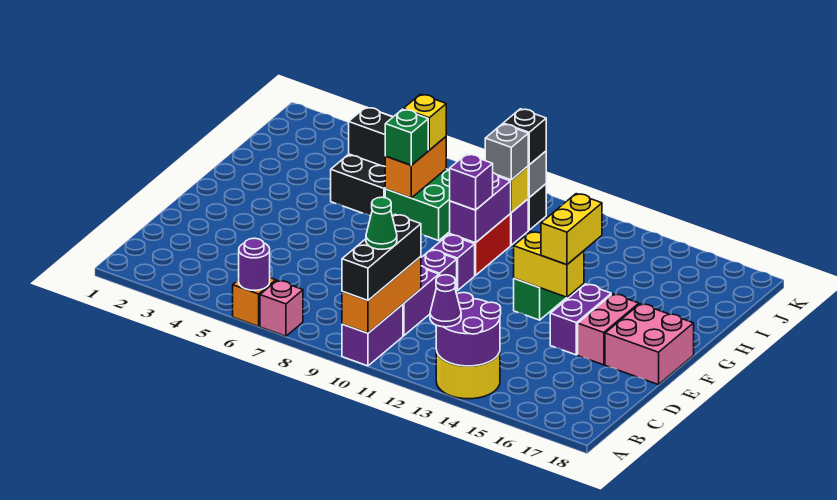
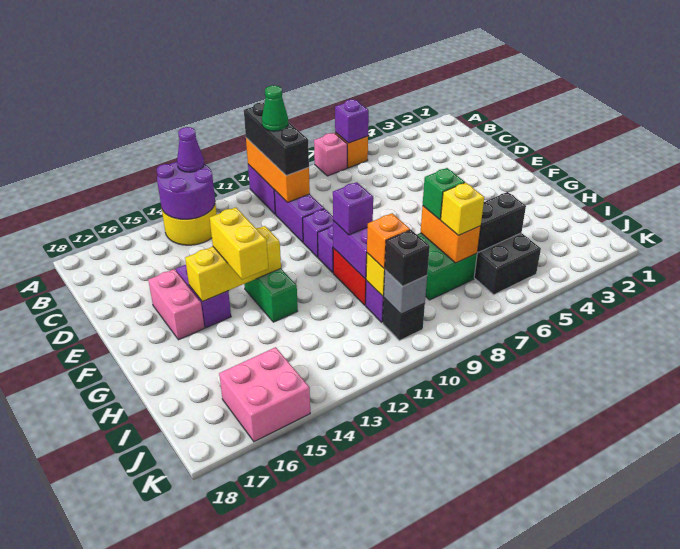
purple round brick A6 level 2 -> purple brick A6 level 2
pink brick E17:F18 level 1 -> pink brick J15:K16 level 1
yellow brick F13:F14 level 2 -> yellow brick F13:F15 level 2
grey brick I10 level 3 -> orange brick I10 level 3

